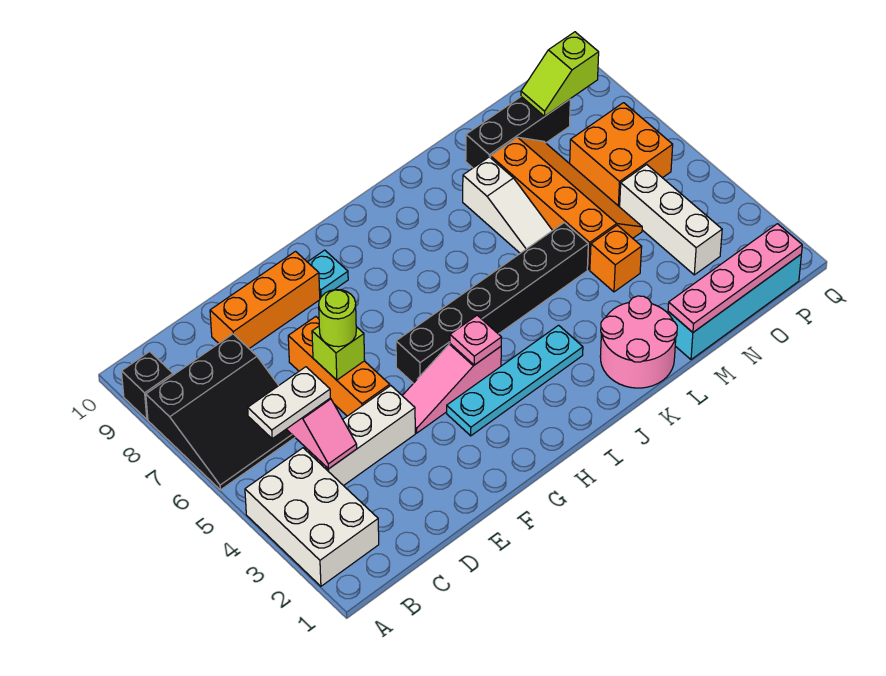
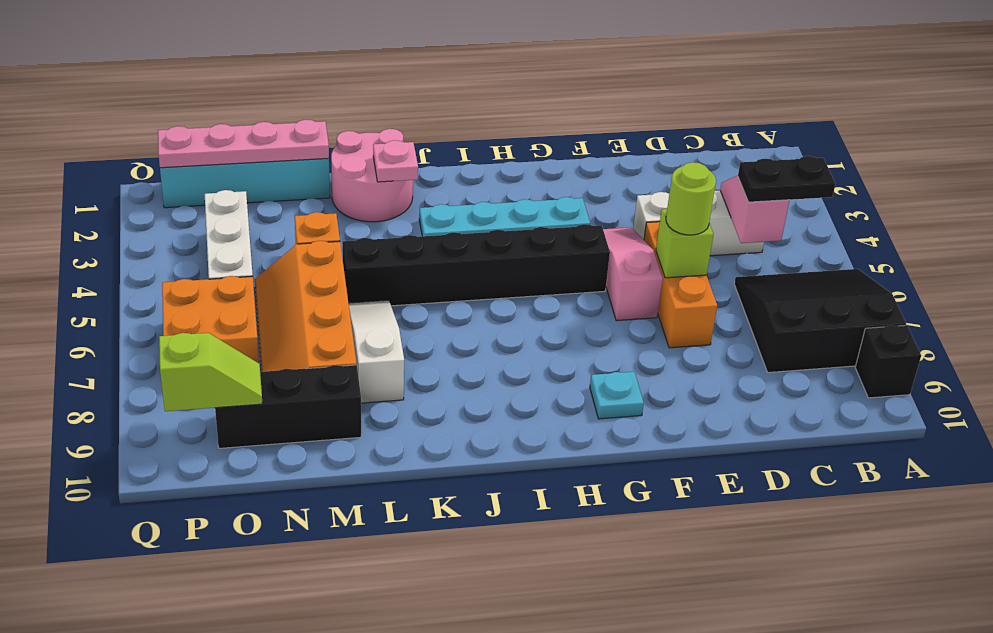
white brick A2:B4 level 1 -> none
white plate B5:C5 level 3 -> black plate B5:C5 level 3
orange brick D9:F9 level 1 -> none
pink slope F4:H4 level 1 top H -> pink slope F4:F6 level 1 top 6
pink plate H4 level 2 -> pink plate K2 level 2

